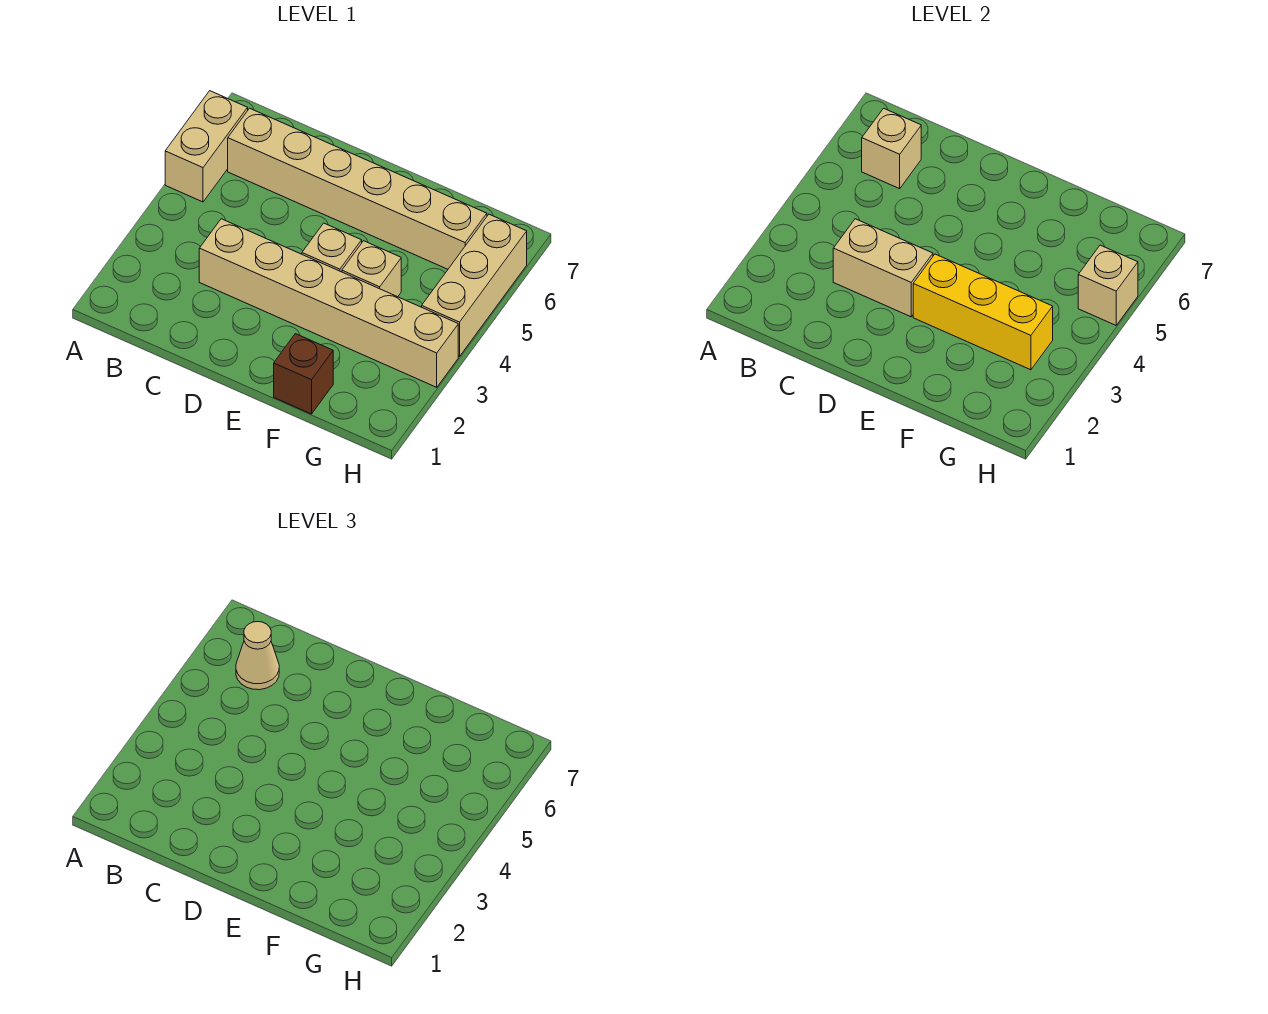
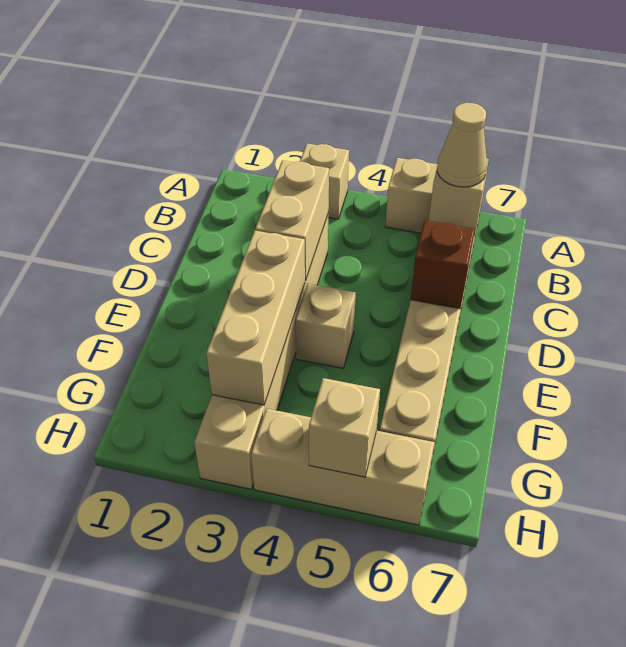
yellow brick E3:G3 level 2 -> tan brick E3:G3 level 2
brown brick F1 level 1 -> brown brick D6 level 2
tan brick F4 level 1 -> tan brick A3 level 1

